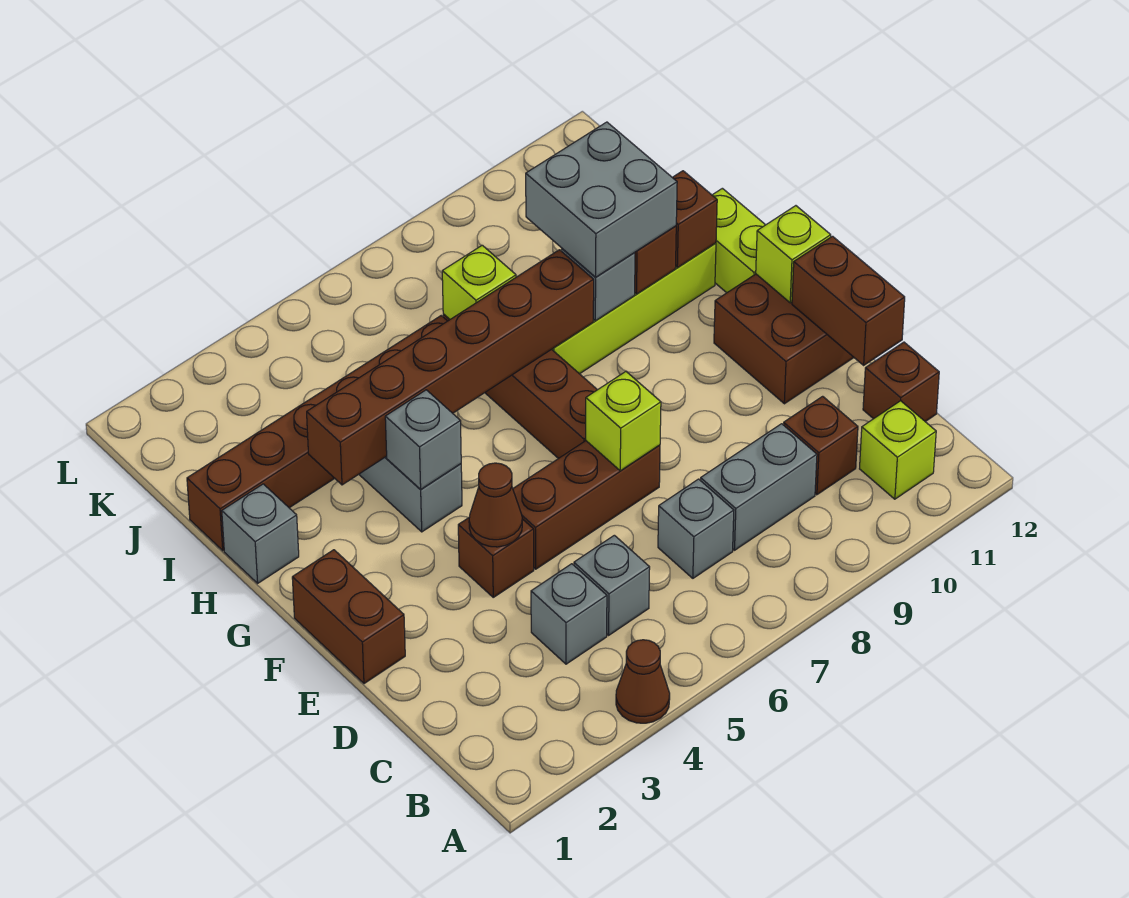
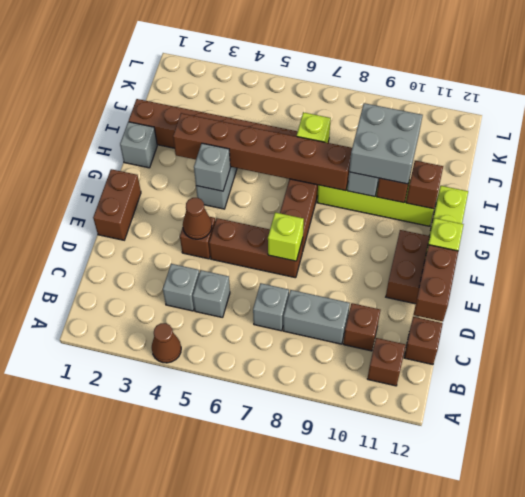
lime brick B11 level 1 -> brown brick B11 level 1

